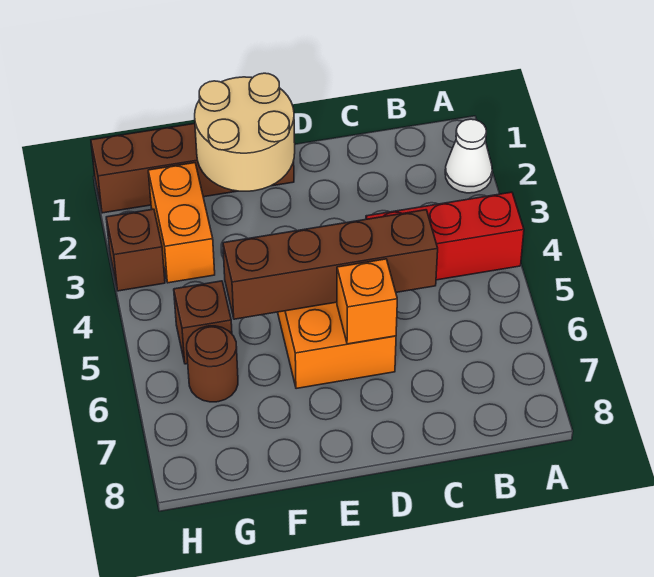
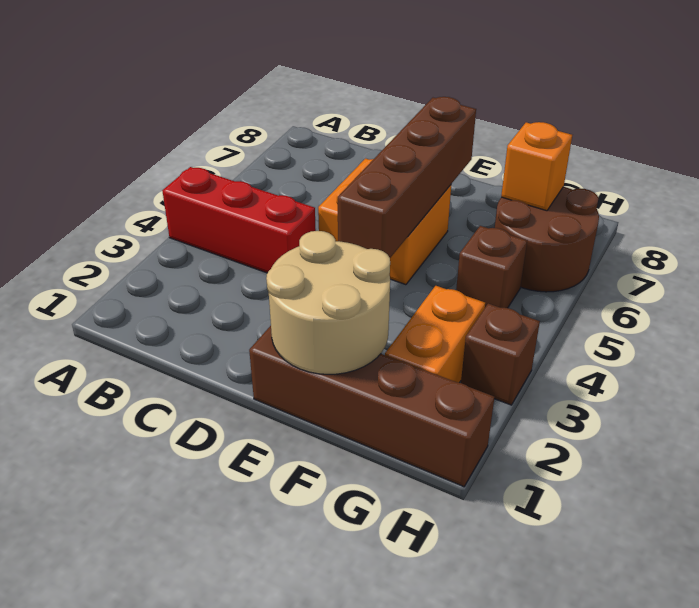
white cone A2 level 1 -> none
brown brick C5:F5 level 2 -> brown brick E4:E7 level 2
orange brick D6 level 2 -> orange brick G7 level 2
brown round brick G6 level 1 -> brown round brick G6:H7 level 1

